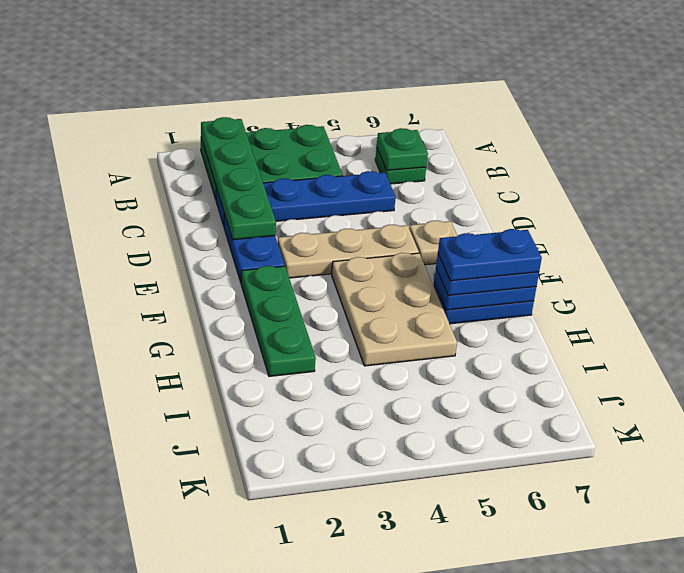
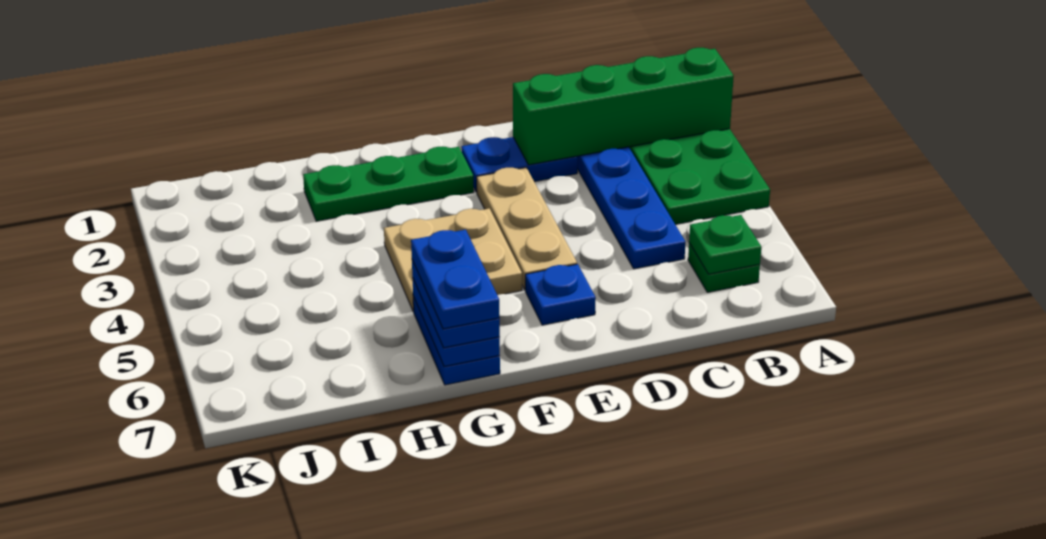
green plate A2:D2 level 2 -> green brick A2:D2 level 2
tan plate E6 level 1 -> blue plate E6 level 1
tan plate F4:H5 level 1 -> tan plate F4:G5 level 1

